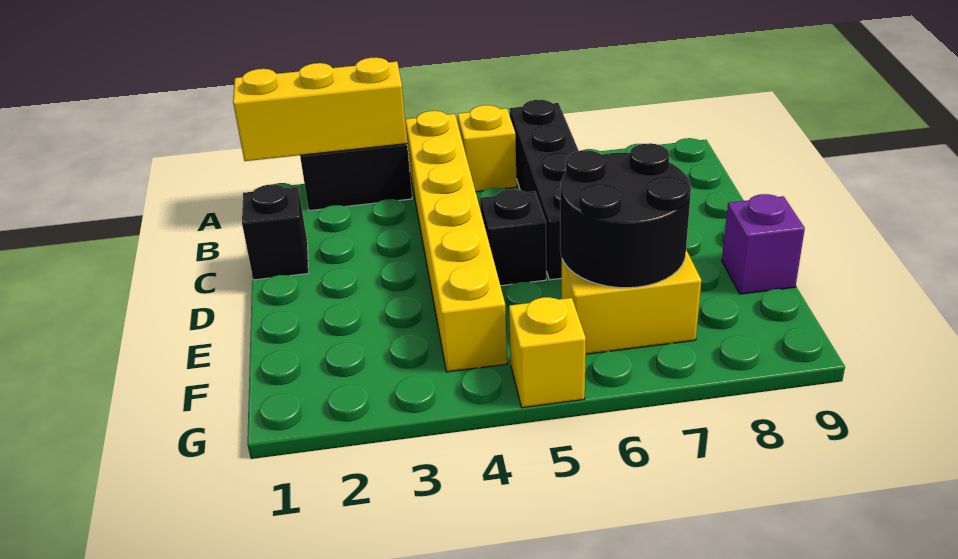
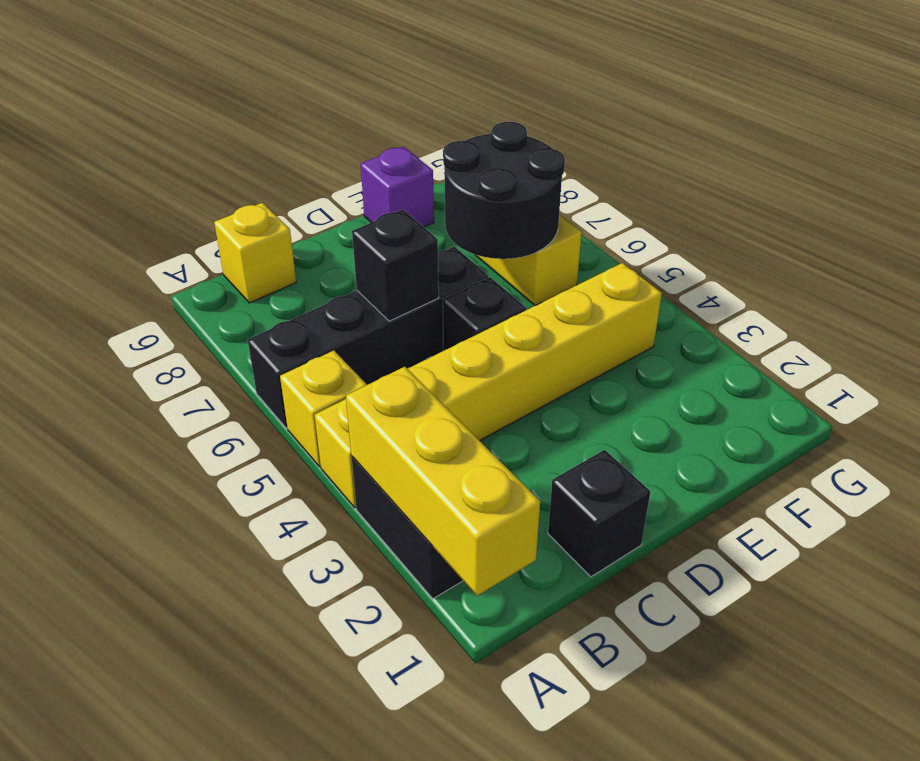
none -> black brick C6 level 2
yellow brick G5 level 1 -> yellow brick B9 level 1

